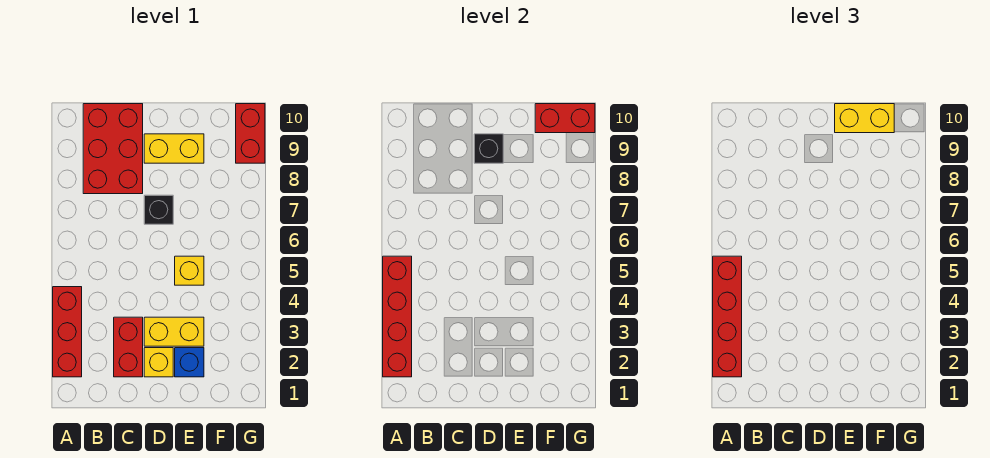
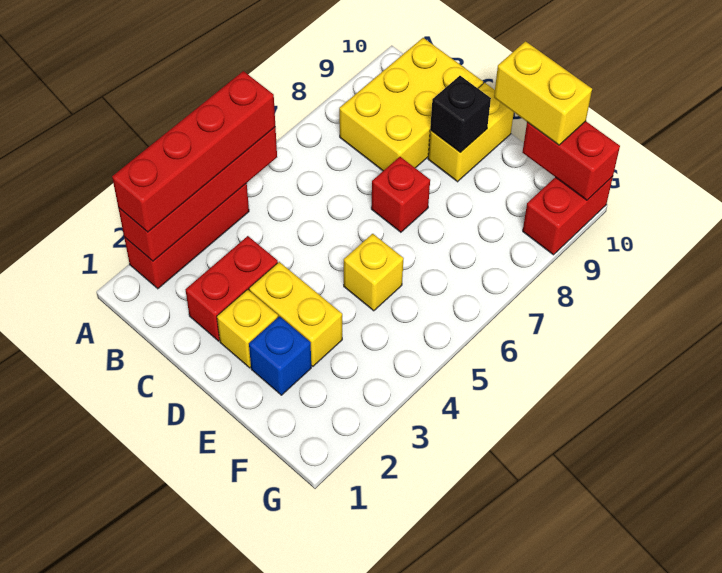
red brick B8:C10 level 1 -> yellow brick B8:C10 level 1
black brick D7 level 1 -> red brick D7 level 1
yellow brick D9:E9 level 1 -> yellow brick D9:D10 level 1

